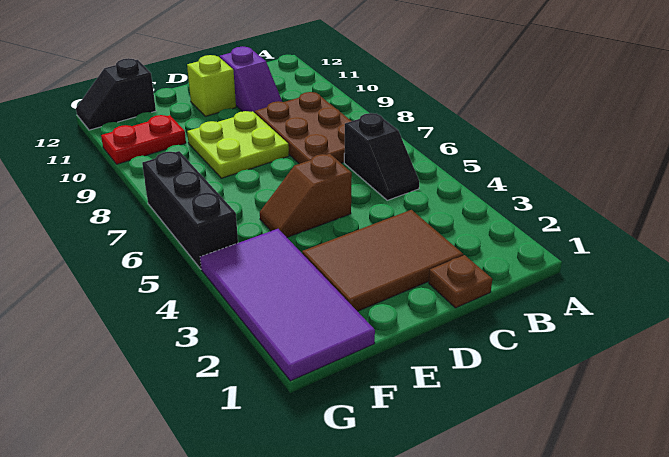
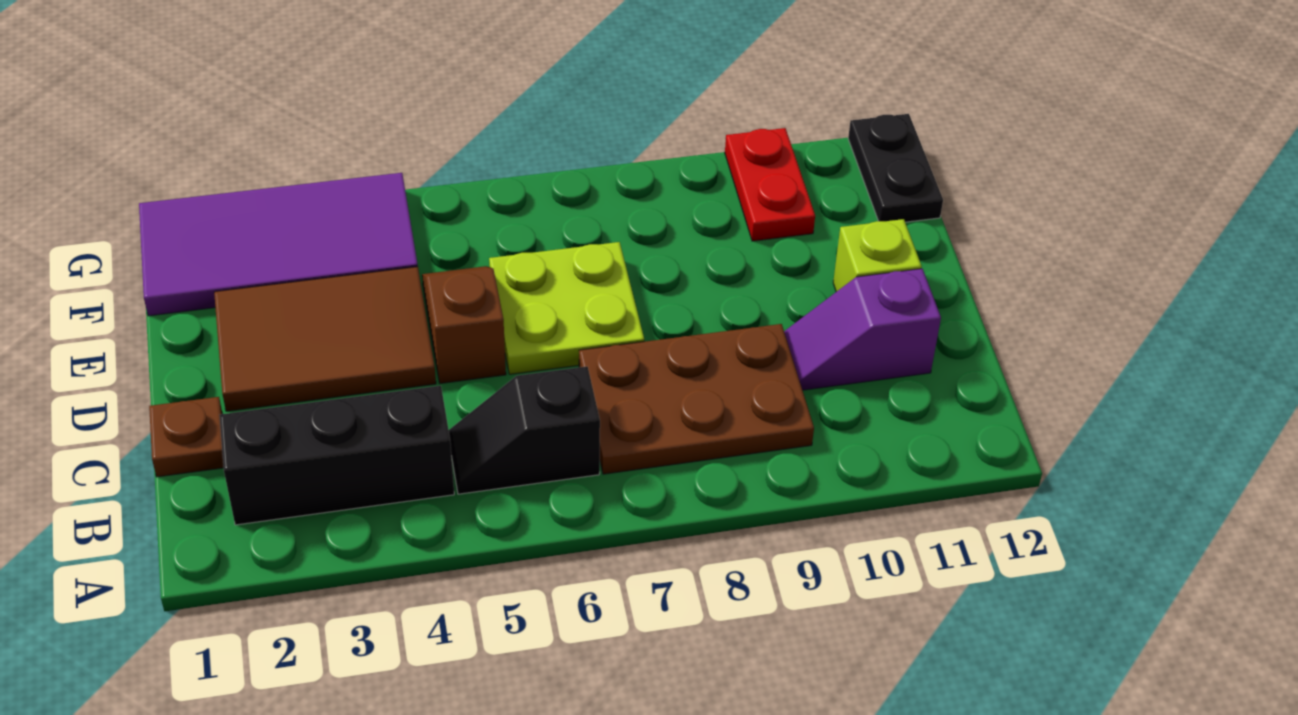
brown tile C2:E3 level 1 -> brown tile D2:E4 level 1
lime plate D8:E9 level 1 -> lime plate D6:E7 level 1
black slope F12:G12 level 1 top F -> black plate F12:G12 level 1
black brick G5:G7 level 1 -> black brick B2:B4 level 1

